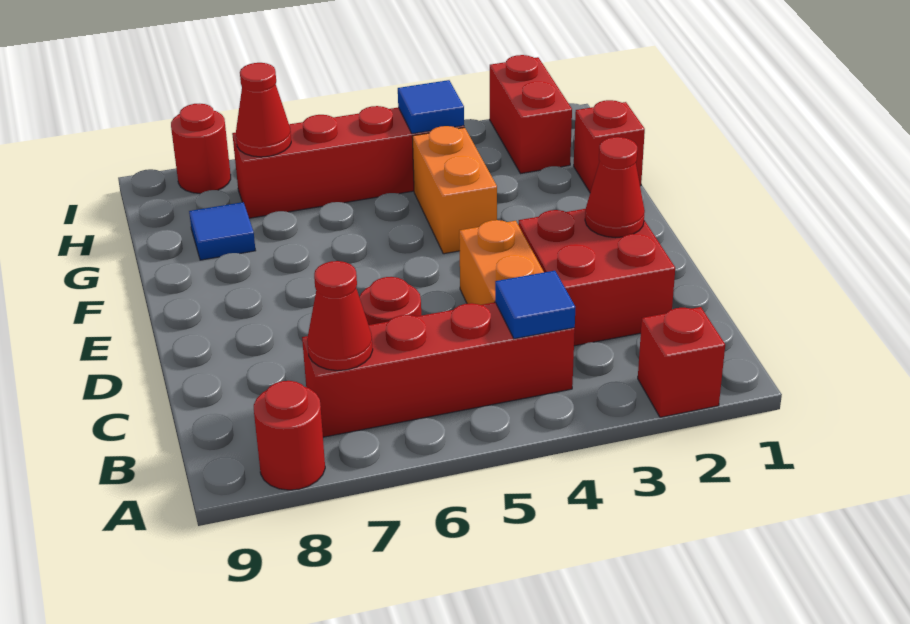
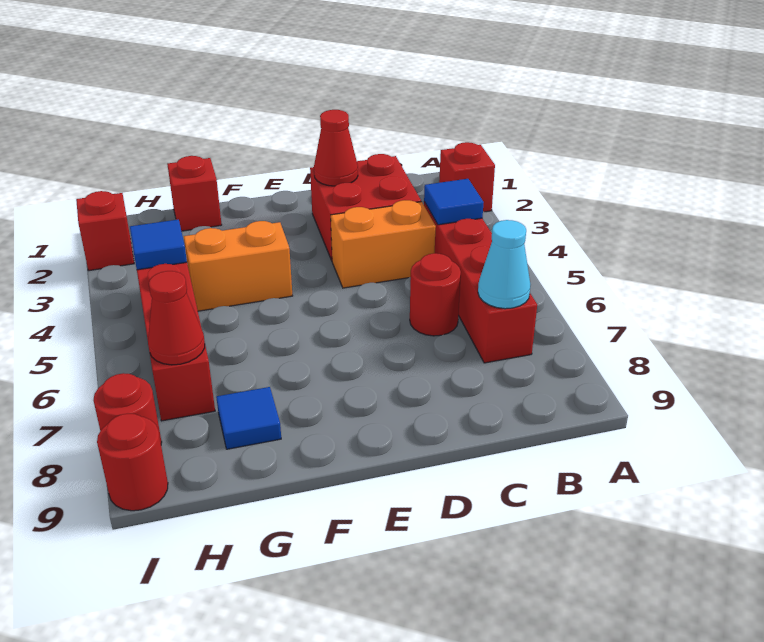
red round brick A8 level 1 -> red round brick I9 level 1
red cone B7 level 2 -> cyan cone B7 level 2
red brick H2:I2 level 1 -> red brick I2 level 1

